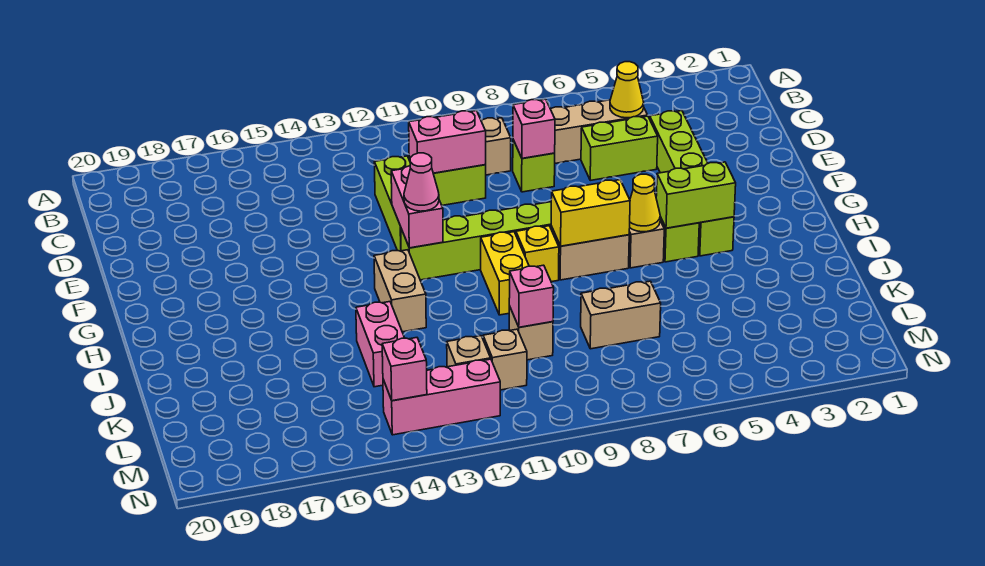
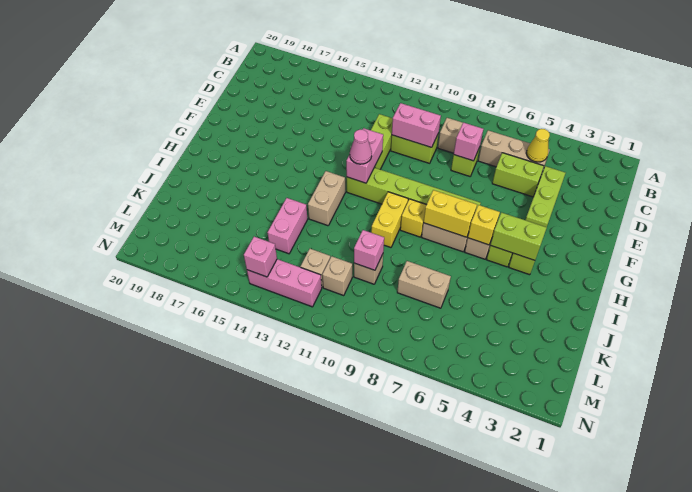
yellow cone H6 level 2 -> yellow brick H6 level 2

